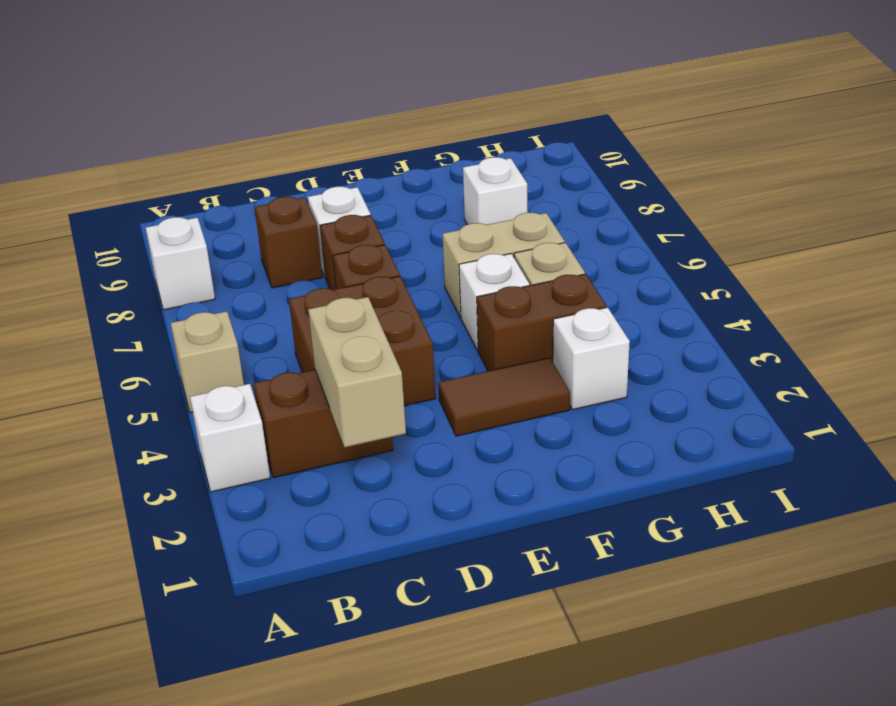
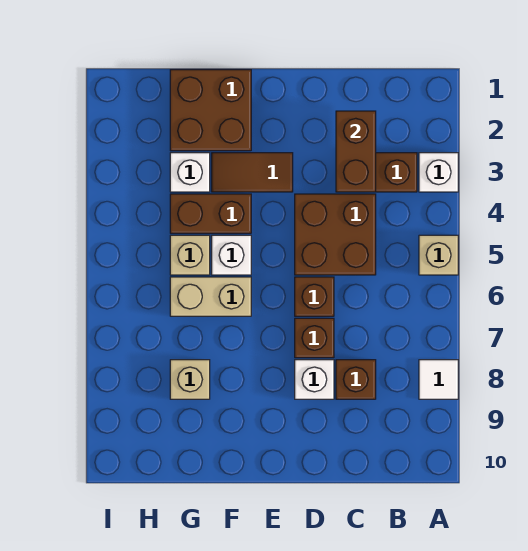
white brick A8 level 1 -> white tile A8 level 1
tan brick C2:C3 level 2 -> brown brick C2:C3 level 2
none -> brown brick F1:G2 level 1
white brick G8 level 1 -> tan brick G8 level 1

